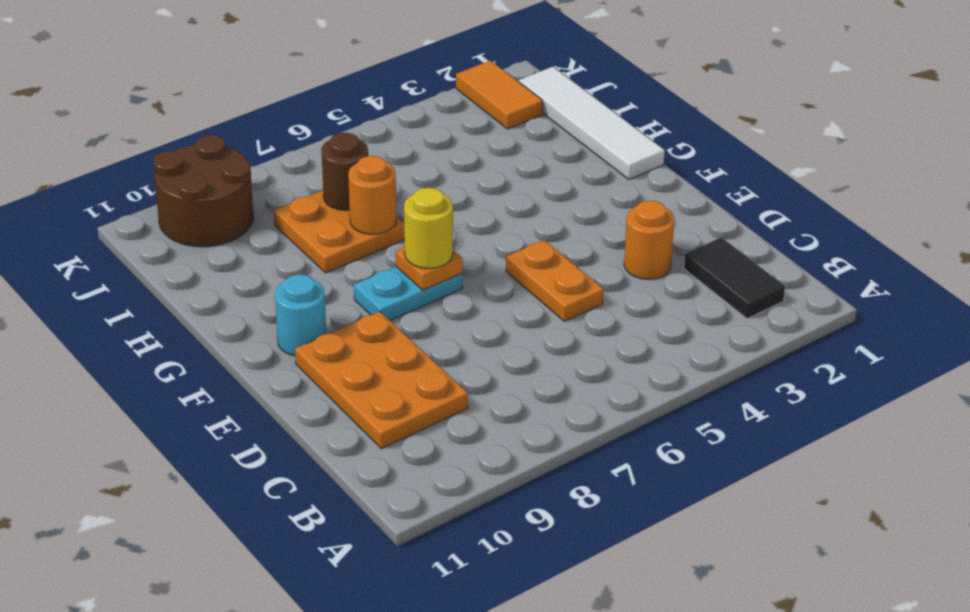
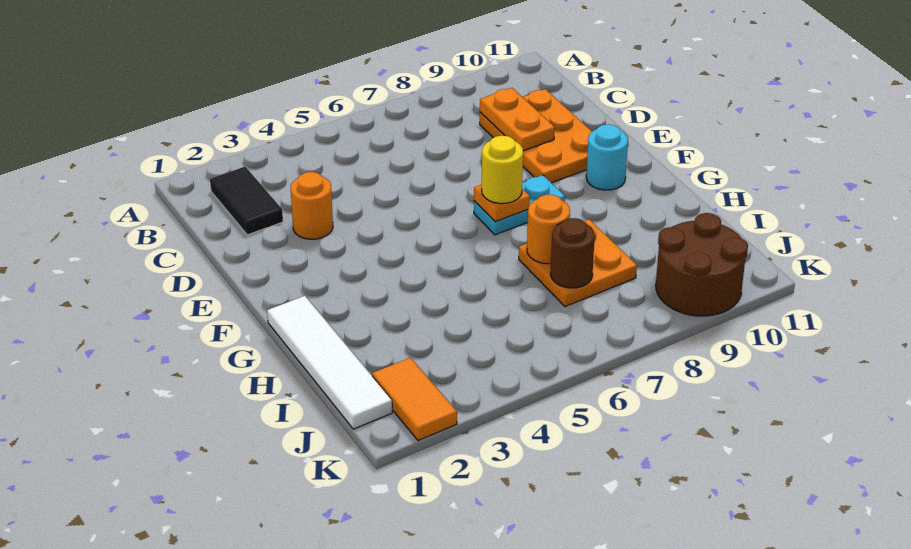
orange plate D5:E5 level 1 -> orange plate C9:D9 level 2

